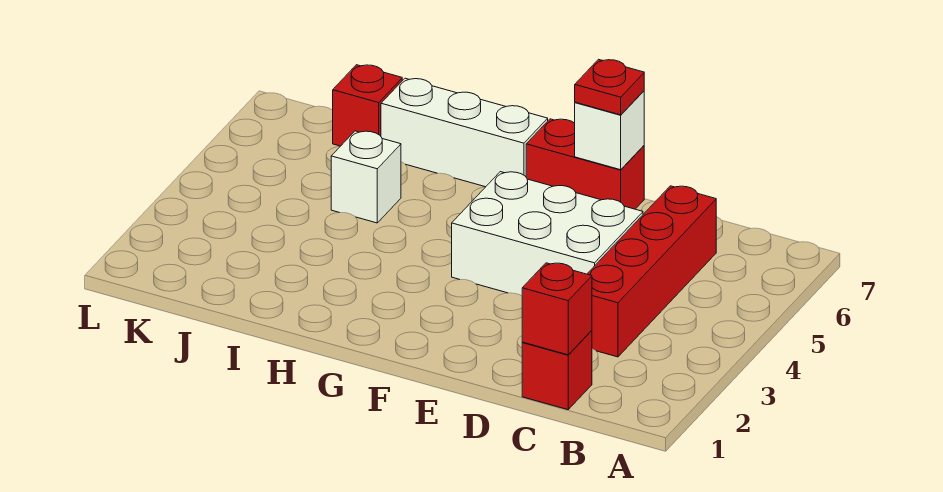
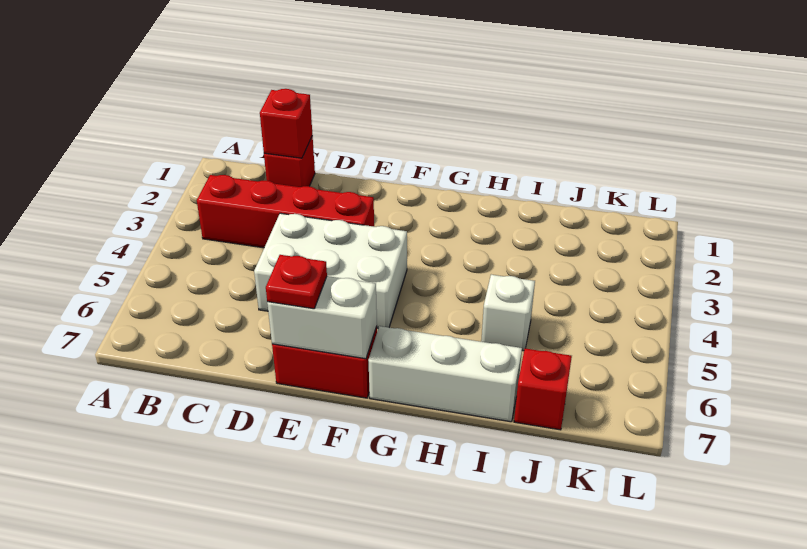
red brick C3:C6 level 1 -> red brick B3:E3 level 1
white brick E7 level 2 -> white brick E7:F7 level 2

